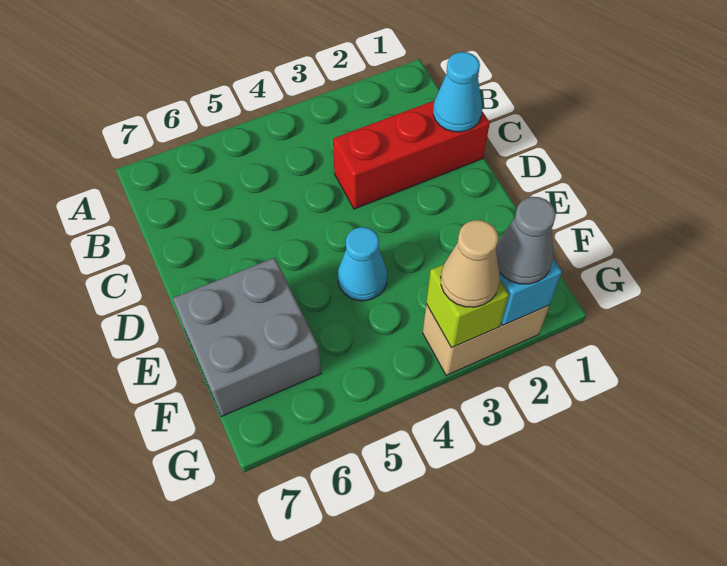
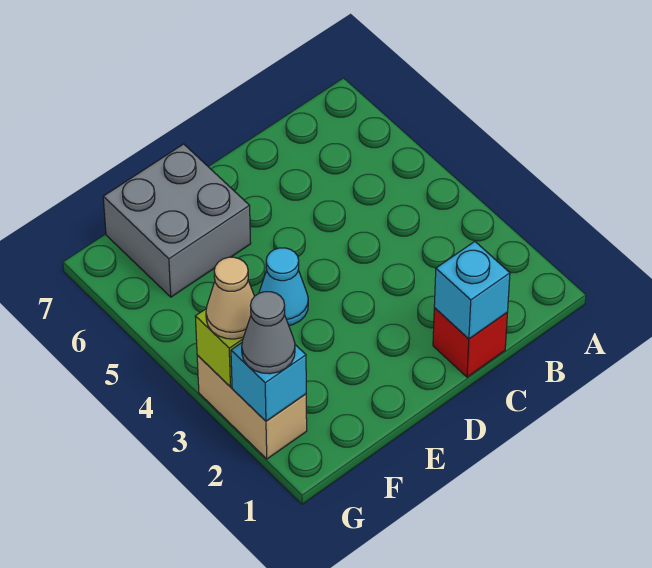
red brick C1:C3 level 1 -> red brick C1 level 1
cyan cone C1 level 2 -> cyan brick C1 level 2

